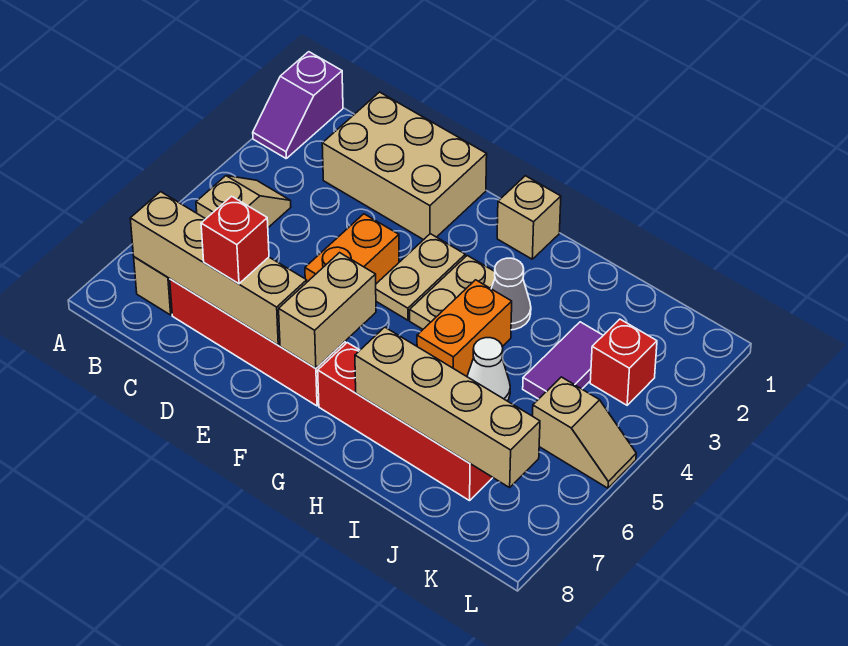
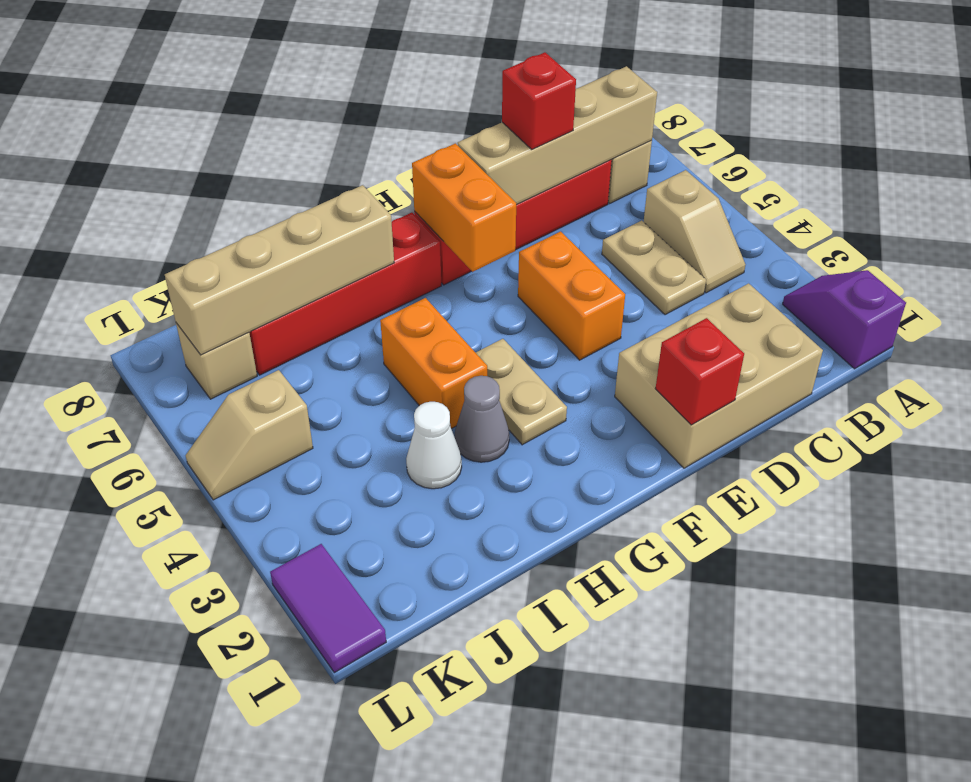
tan plate F3:F4 level 1 -> tan plate C4:C5 level 1
tan brick F6:F7 level 2 -> orange brick F6:F7 level 2
tan brick G1 level 1 -> tan brick K7 level 1
white cone I5 level 1 -> white cone I3 level 1
purple tile J3:J4 level 1 -> purple tile L1:L2 level 1
red brick K3 level 1 -> red brick E1 level 2

